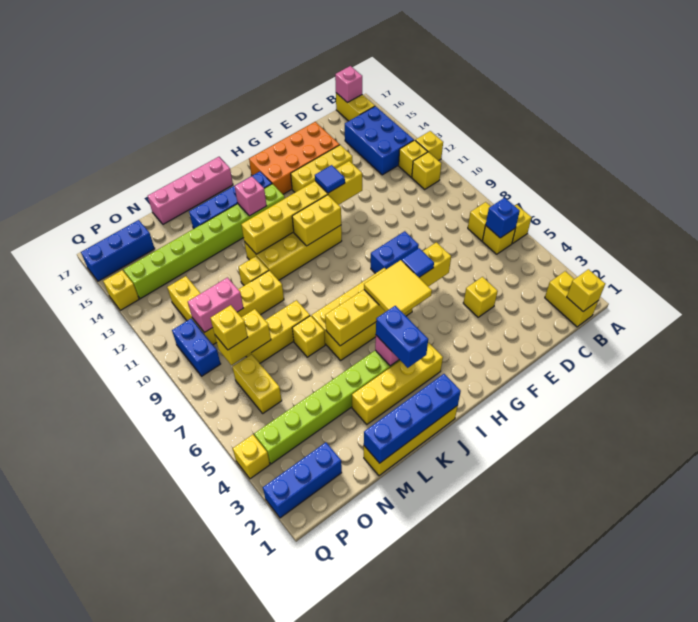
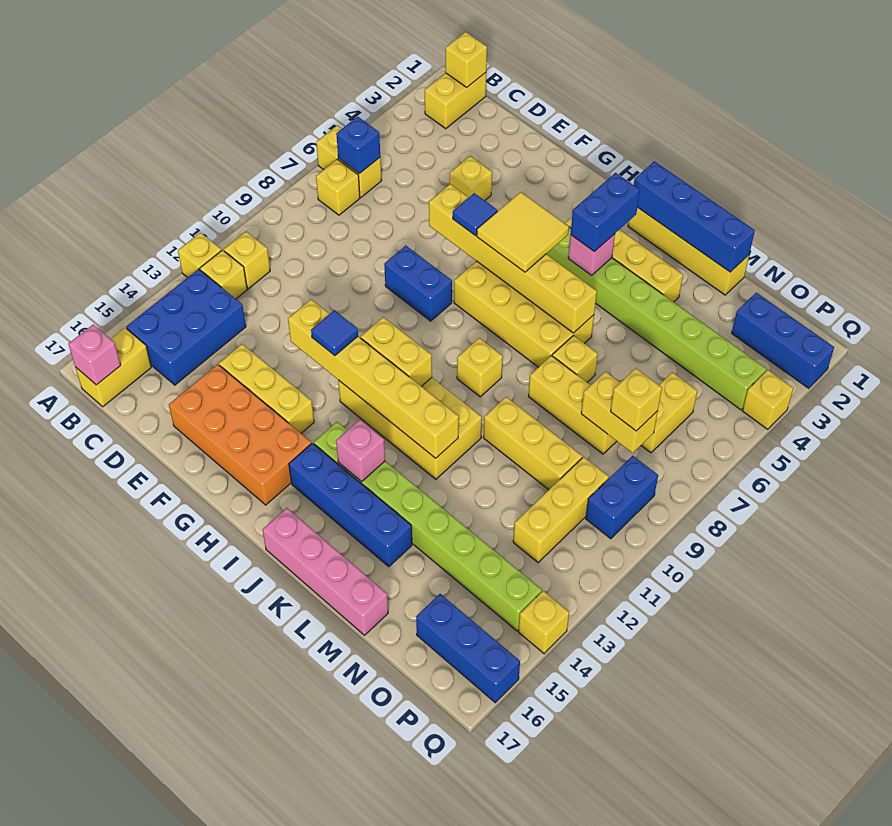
yellow brick L11 level 1 -> yellow brick J9 level 1
pink brick N10:O10 level 2 -> none

